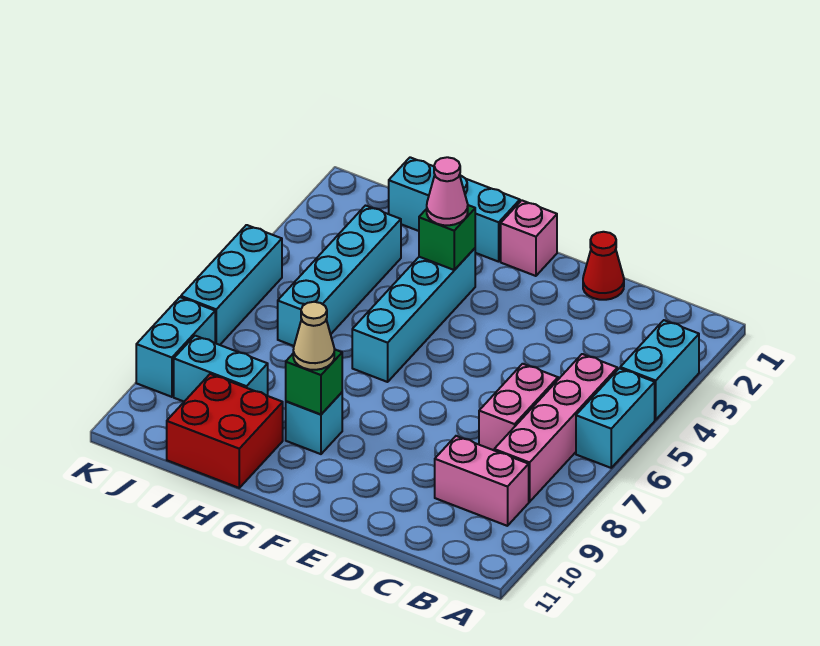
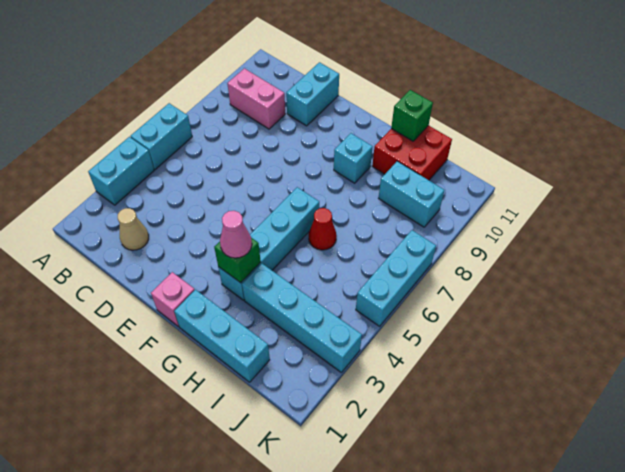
pink brick B5:B8 level 1 -> none
pink brick C6:C7 level 1 -> none
red cone D1 level 1 -> red cone H6 level 1
green brick G9 level 2 -> green brick H11 level 2
tan cone G9 level 3 -> tan cone C2 level 1
cyan brick I3:I6 level 1 -> cyan brick H3:K3 level 1
cyan brick K8:K9 level 1 -> cyan brick D10:D11 level 1

